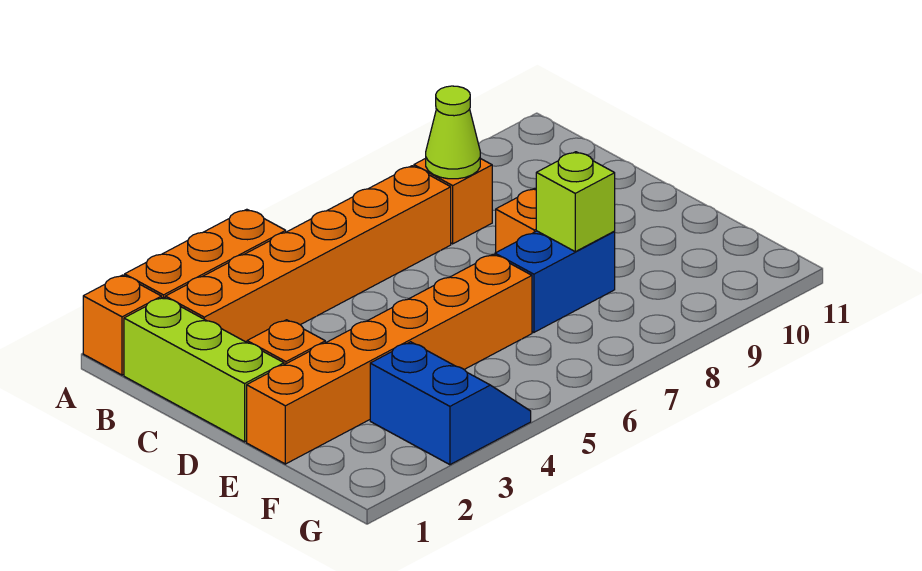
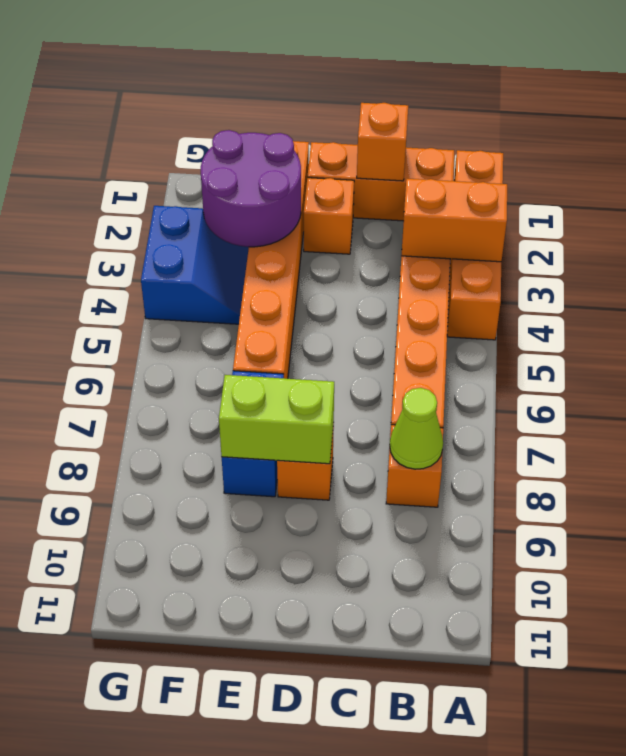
none -> orange brick A3:B3 level 2
lime brick B1:D1 level 1 -> orange brick B1:D1 level 1
none -> orange brick C1 level 2
none -> purple round brick E2:F3 level 2
lime brick E8 level 2 -> lime brick D8:E8 level 2
blue slope F3:G4 level 1 top 3 -> blue slope F3:G4 level 1 top G

